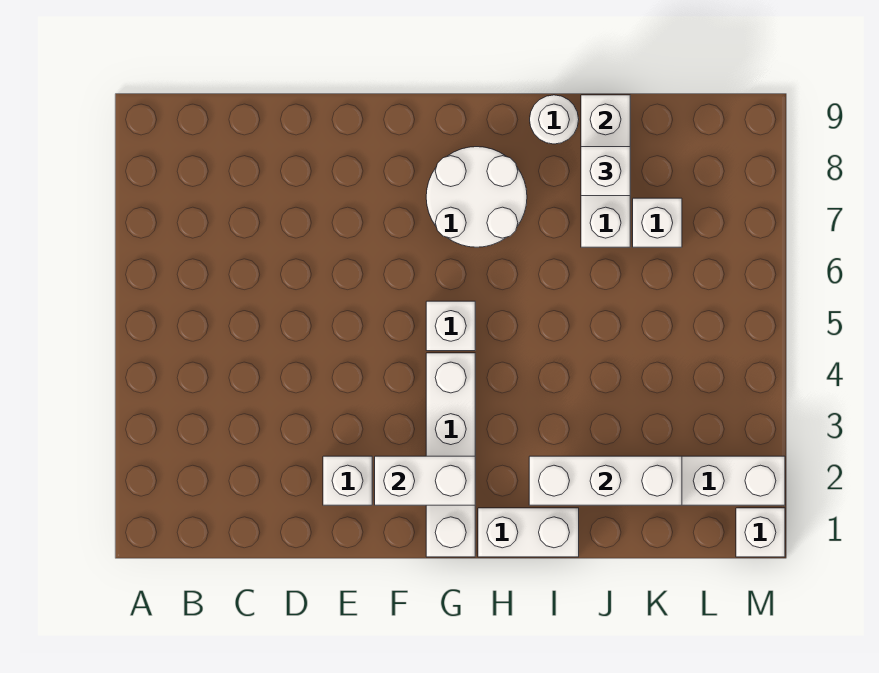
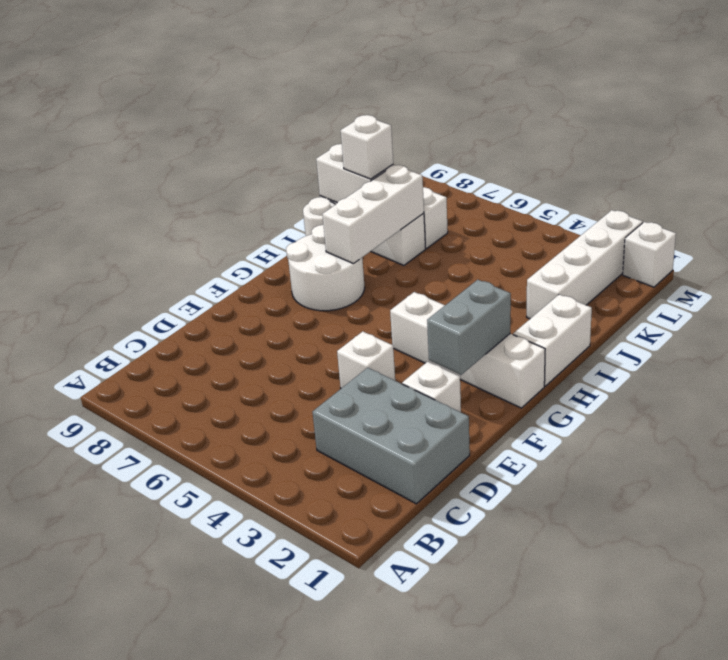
none -> grey brick C1:D3 level 1
white brick F2:G2 level 2 -> grey brick F2:G2 level 2
white brick G5 level 1 -> white brick E4 level 1
white brick I2:K2 level 2 -> white brick H7:J7 level 2

